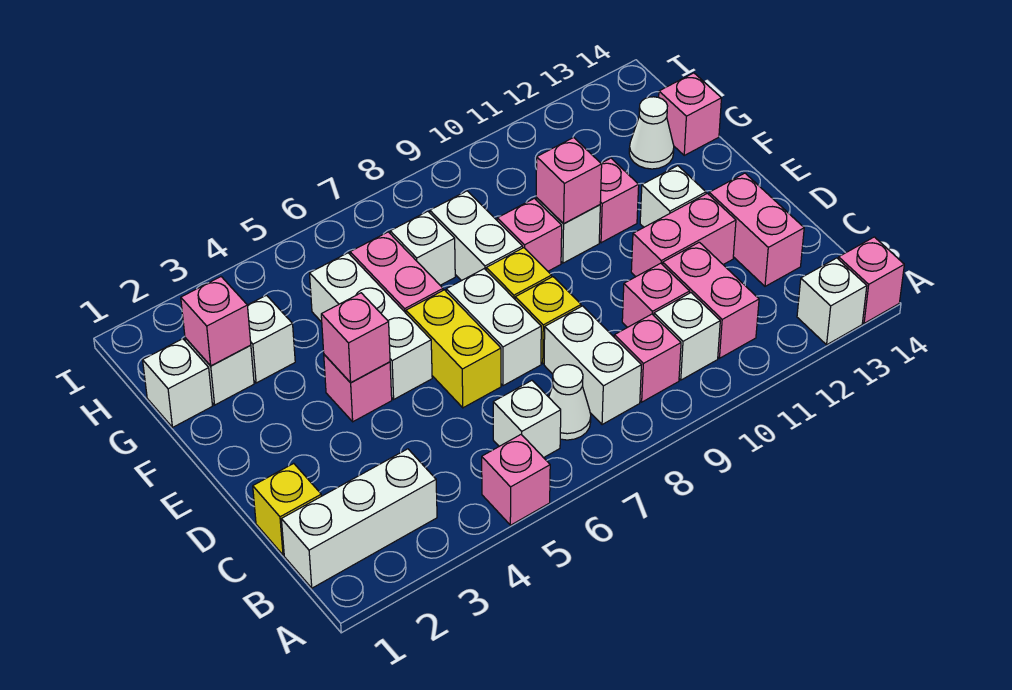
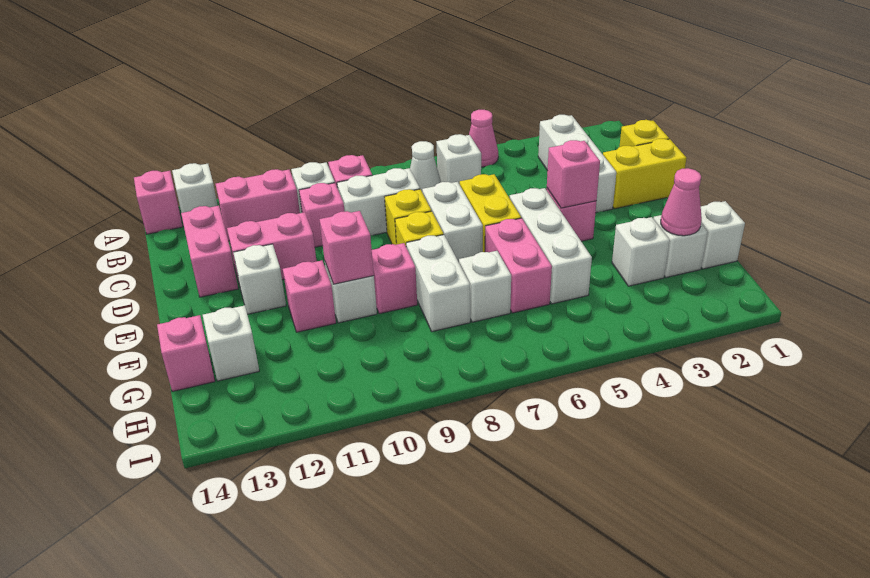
pink brick A5 level 1 -> pink cone A5 level 1
white brick B1:B3 level 1 -> white brick B3:D3 level 1
white brick B8:C8 level 1 -> white brick C8:C9 level 1
pink brick B11:C11 level 1 -> pink brick B11:B12 level 1
none -> yellow brick D1:D2 level 1
pink brick G2 level 2 -> pink cone G2 level 2
white cone G13 level 1 -> white brick G13 level 1

